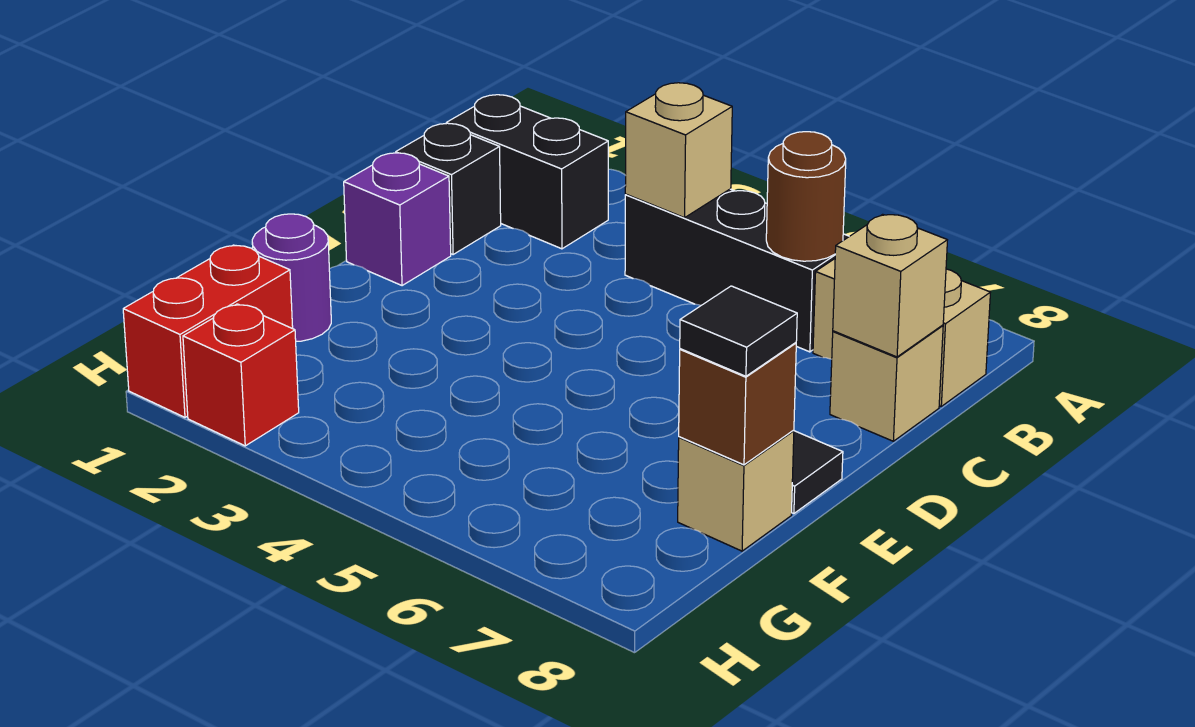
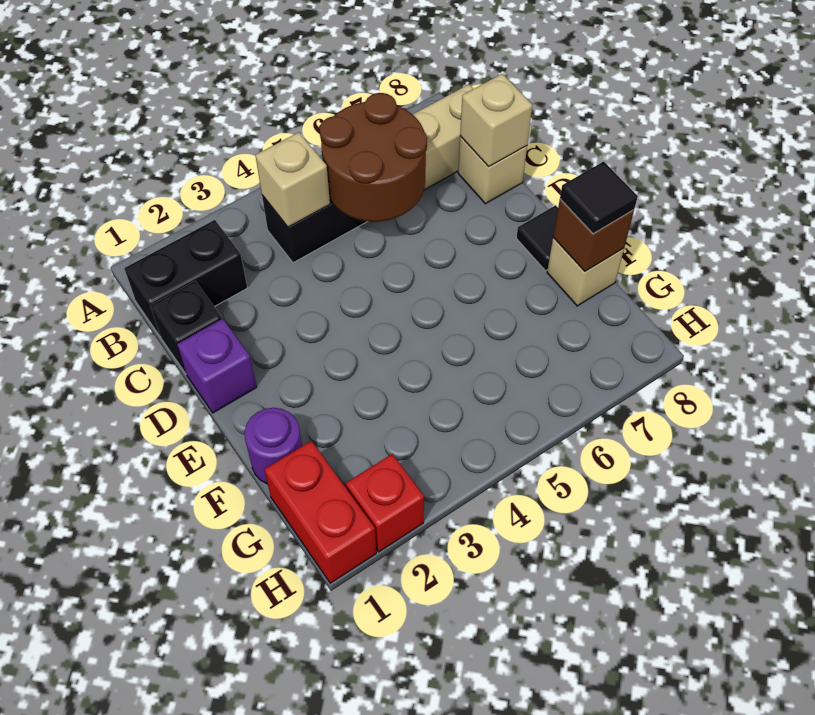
brown round brick B6 level 2 -> brown round brick B5:C6 level 2

